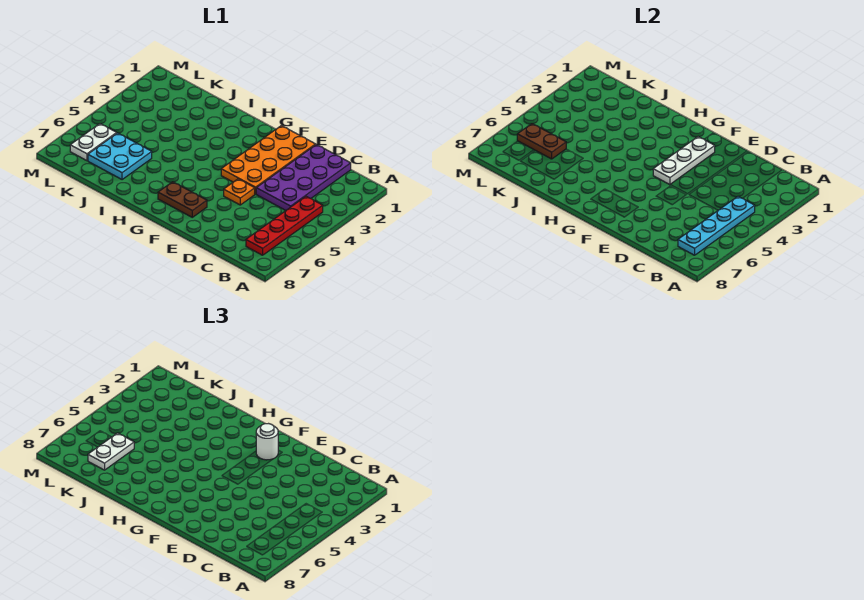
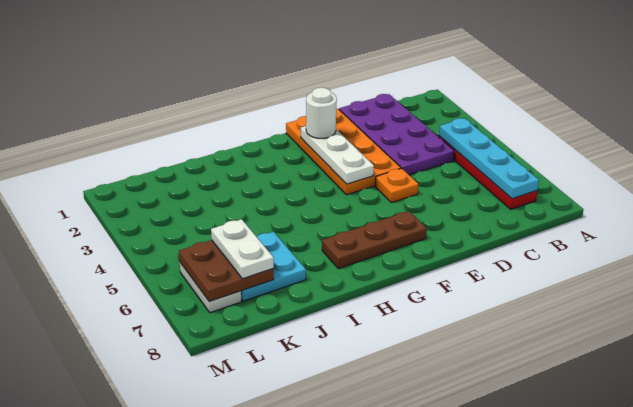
brown plate F7:G7 level 1 -> brown plate F7:H7 level 1
brown plate K6:L6 level 2 -> brown plate K6:L7 level 2

